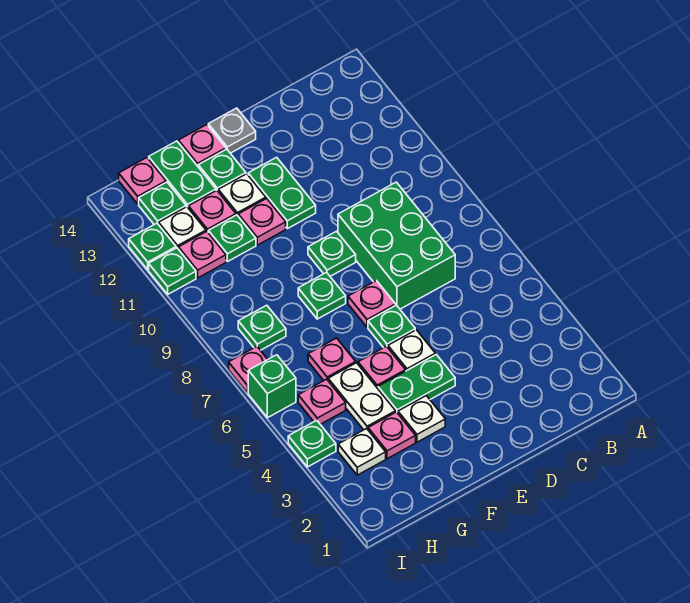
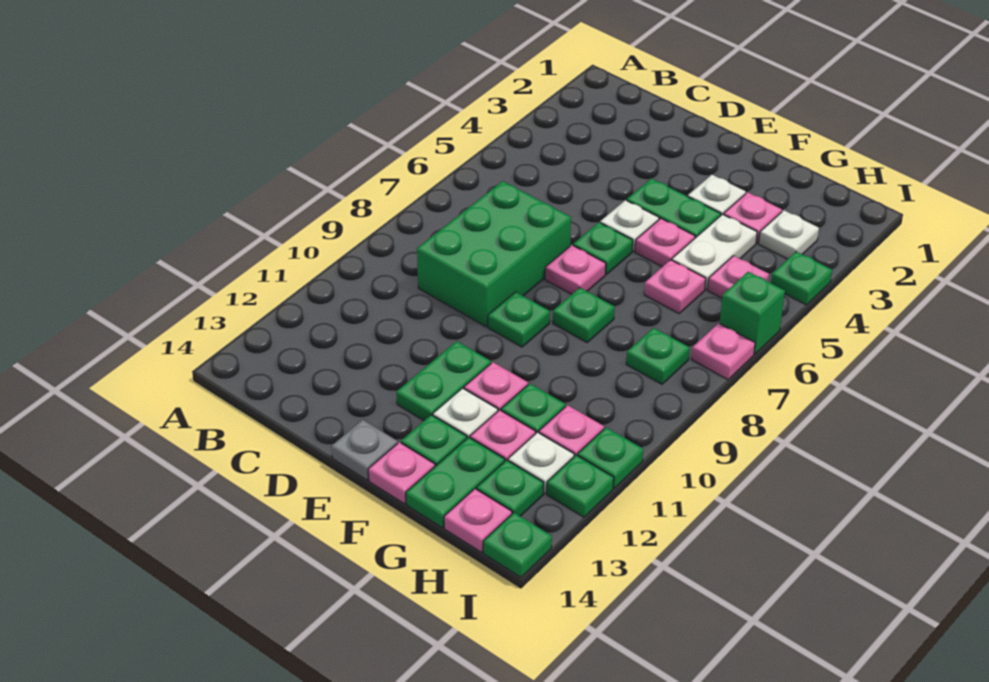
none -> green plate I14 level 1

